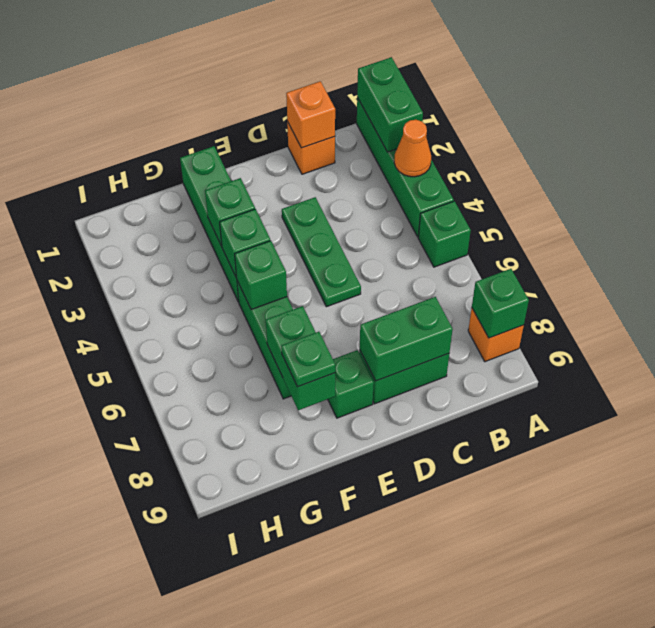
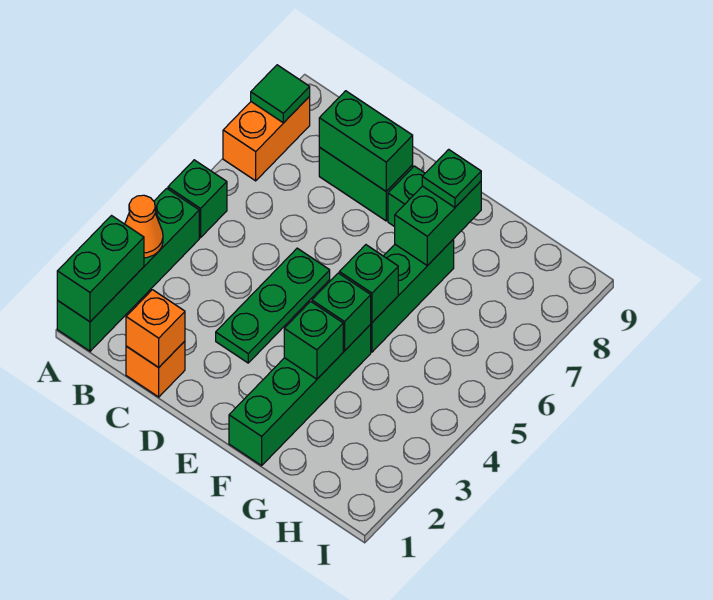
orange brick A8 level 1 -> orange brick A7:A8 level 1
green brick A8 level 2 -> green tile A8 level 2

